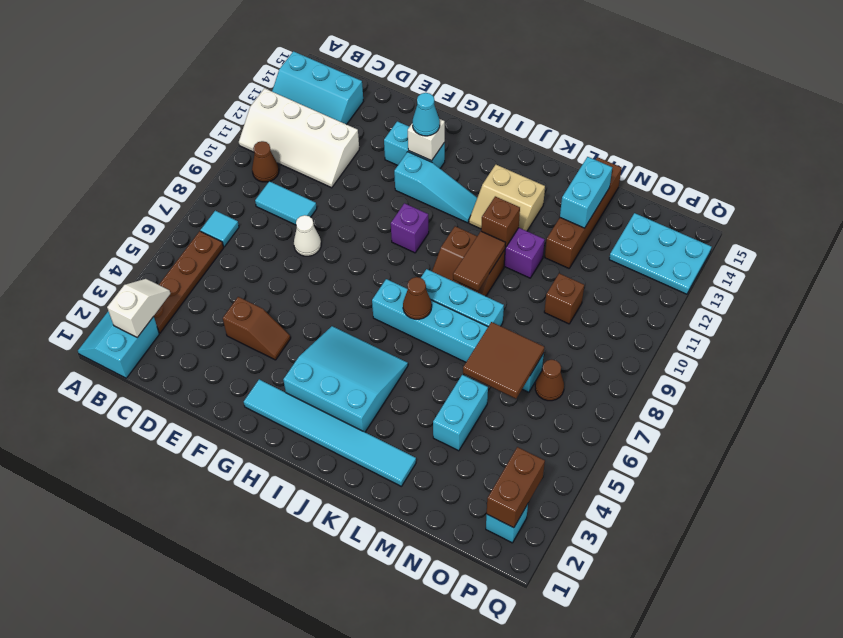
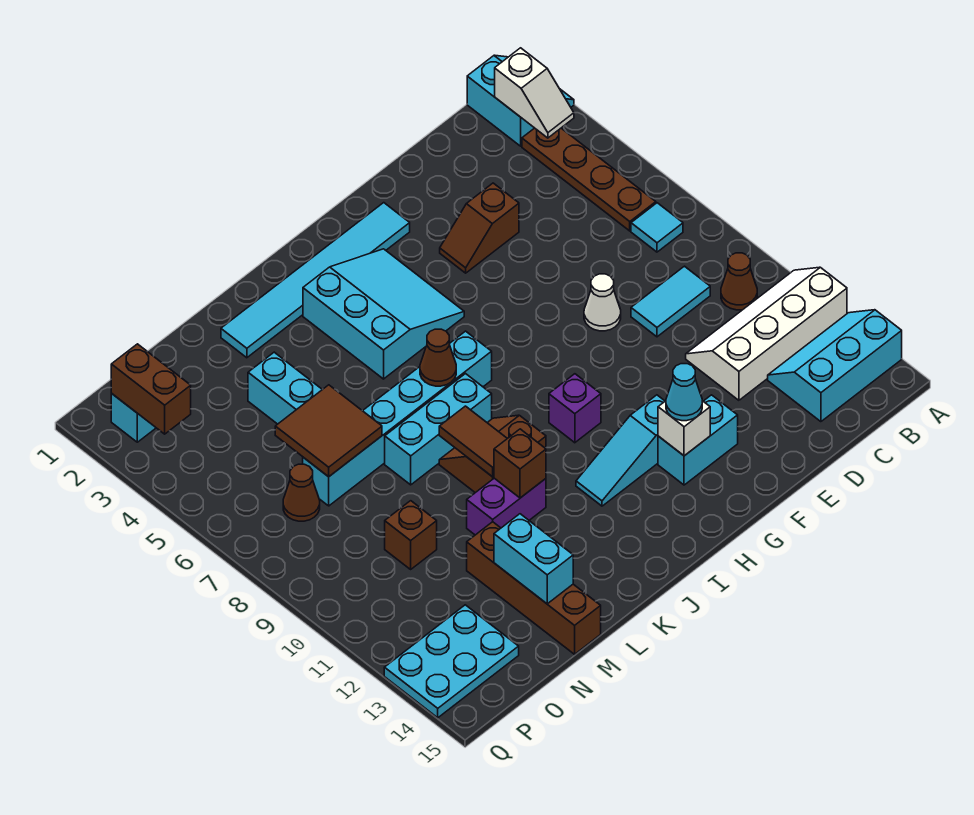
cyan slope H3:J5 level 1 top 3 -> cyan slope H3:J5 level 1 top J
tan slope J12:K13 level 1 top 13 -> none

